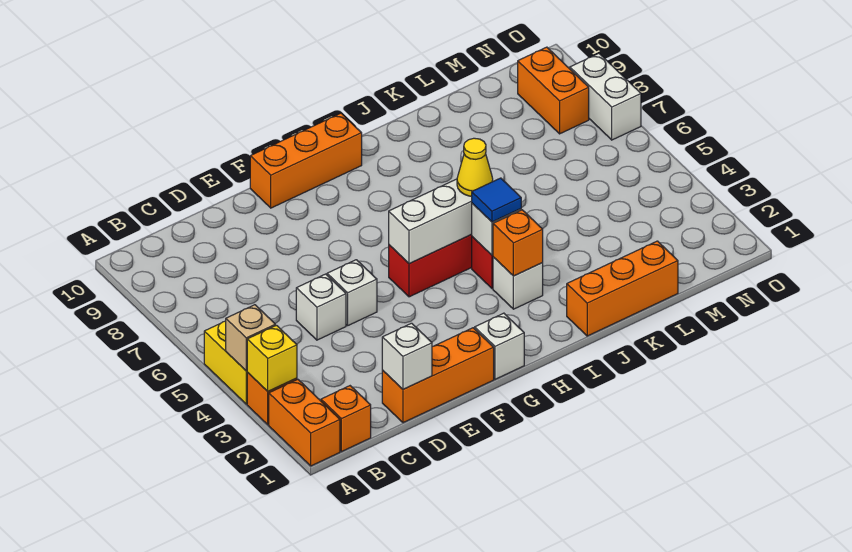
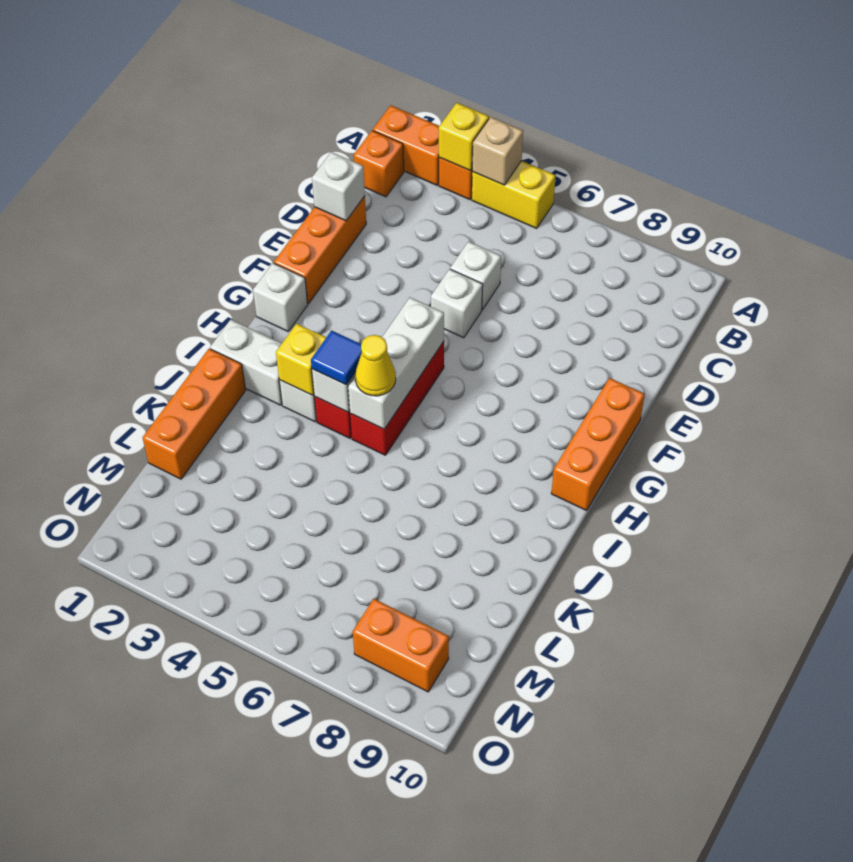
orange brick I3 level 2 -> yellow brick I3 level 2
white brick O7:O8 level 1 -> white brick I1:I2 level 1

